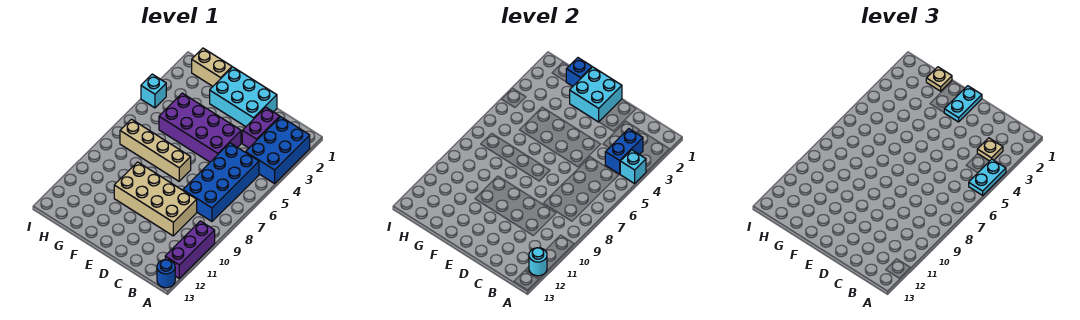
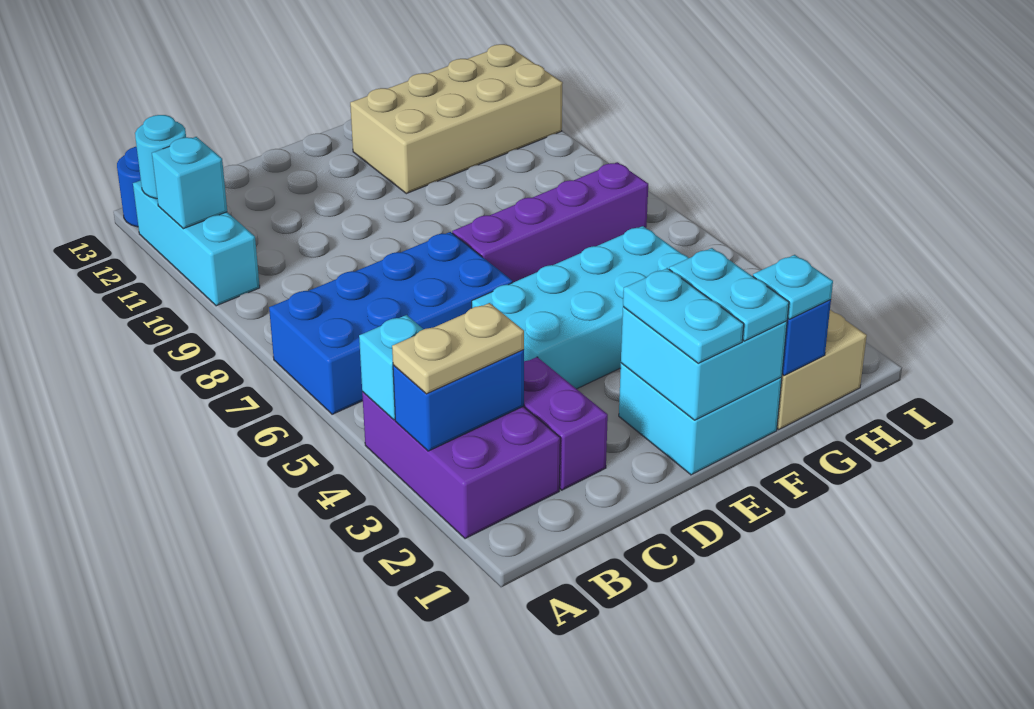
blue brick A2:B4 level 1 -> purple brick A2:B4 level 1
cyan plate A4:A5 level 3 -> cyan plate F1:F2 level 3
purple brick A10:A12 level 1 -> cyan brick A10:A12 level 1
blue brick B3:B4 level 2 -> blue brick A3:B3 level 2
tan plate B3 level 3 -> tan plate A3:B3 level 3
blue brick B5:C8 level 1 -> blue brick A6:D7 level 1
tan brick C9:F10 level 1 -> tan brick F11:I12 level 1
cyan brick D1:F2 level 1 -> cyan brick E1:F2 level 1
purple brick D4:G5 level 1 -> cyan brick D4:G5 level 1
tan brick E7:H7 level 1 -> purple brick E7:H7 level 1
tan plate G1 level 3 -> cyan plate G1 level 3
cyan brick I4 level 1 -> cyan brick A11 level 2

